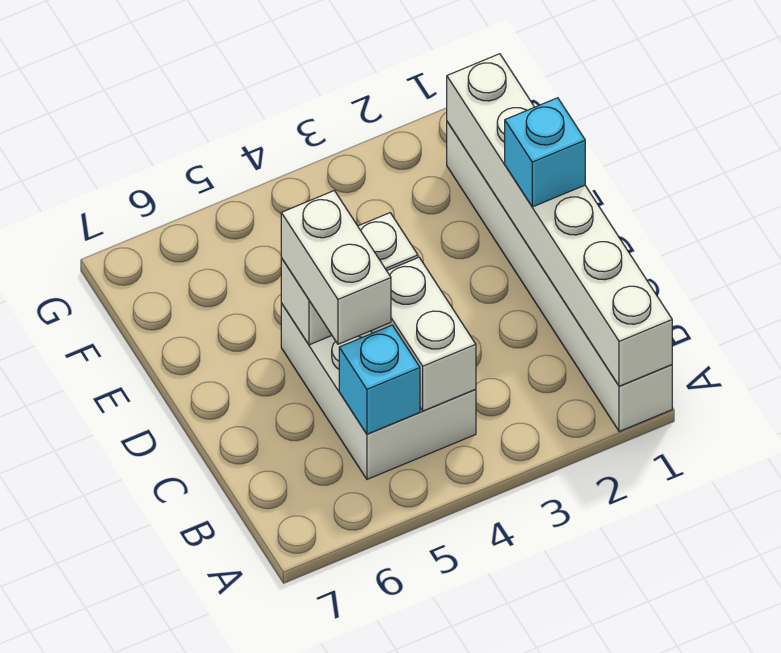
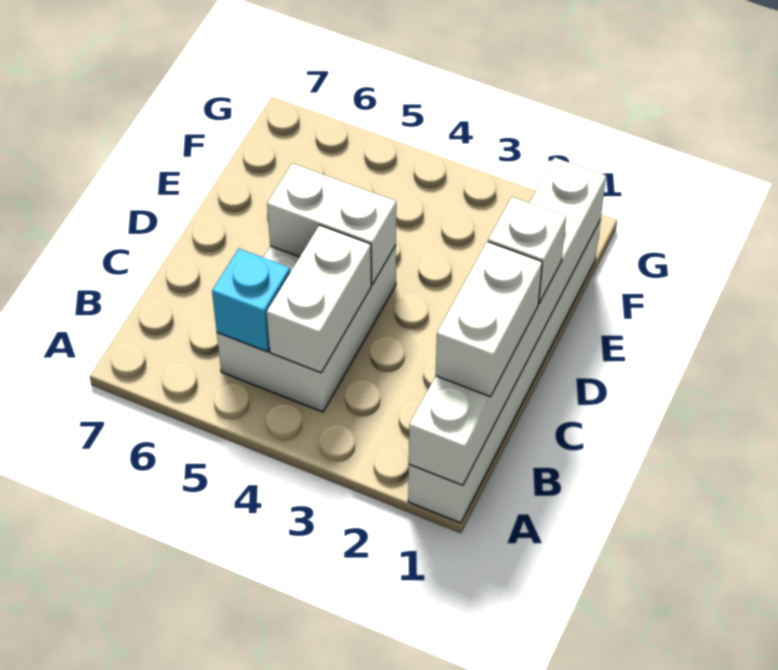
white brick C5:D5 level 3 -> white brick B1:C1 level 3
cyan brick D1 level 3 -> white brick D1 level 3

